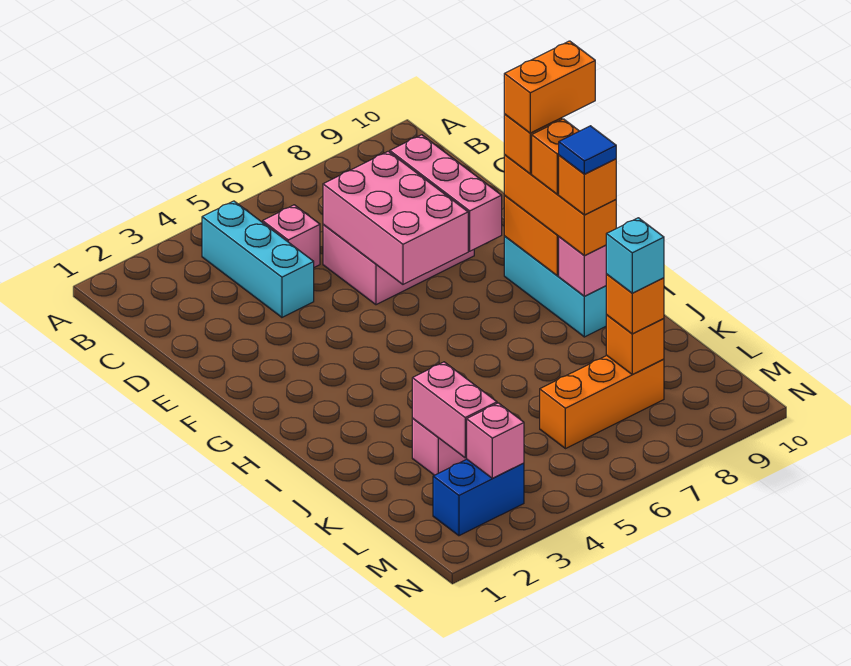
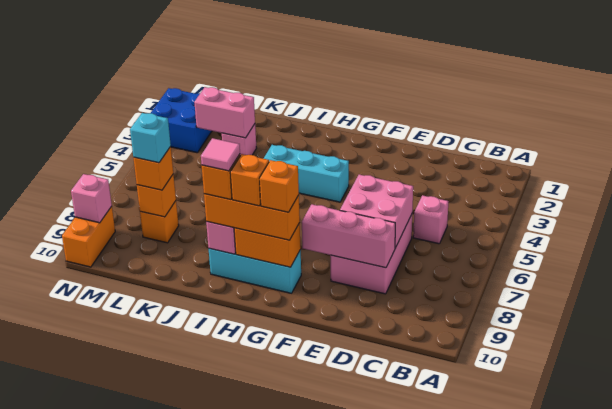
cyan brick B4:D4 level 1 -> cyan brick G4:I4 level 1
pink brick D6:F7 level 2 -> pink brick D6:E7 level 2
orange brick G9:G10 level 5 -> orange brick N9:N10 level 1
blue tile I9 level 5 -> pink tile I9 level 5
orange brick L6:L8 level 1 -> orange brick L8 level 1
blue brick M2:M3 level 1 -> blue brick M2:N3 level 1
pink brick M3 level 2 -> pink brick N9 level 2

